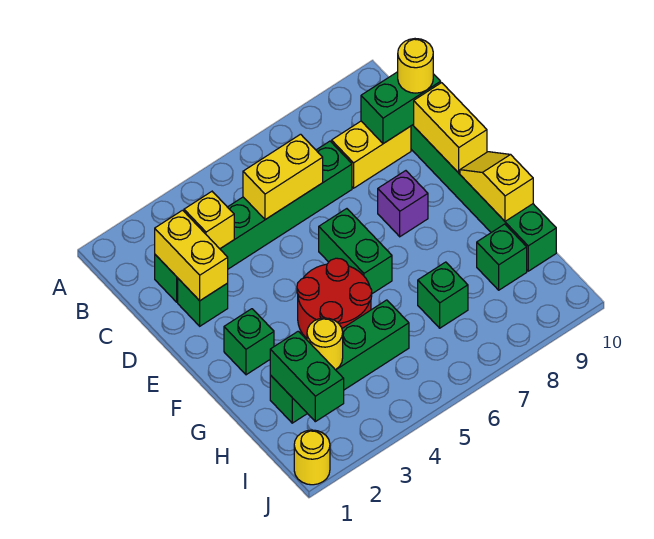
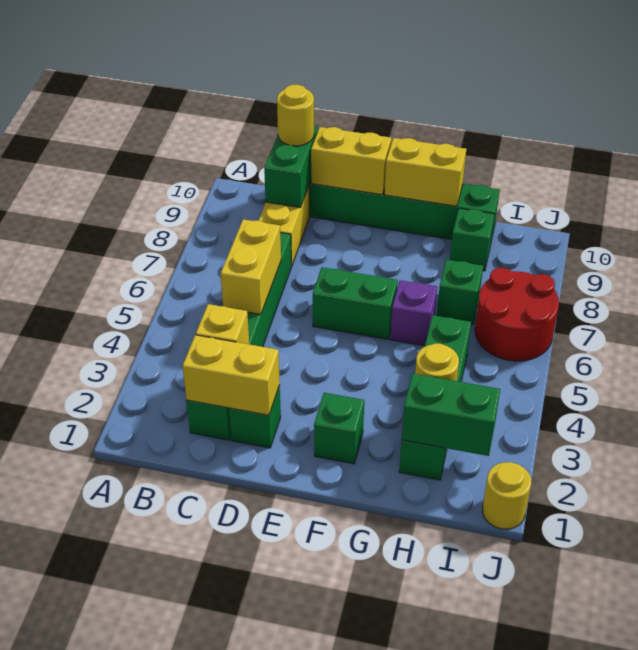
purple brick E8 level 1 -> purple brick G6 level 1
red round brick F4:G5 level 1 -> red round brick I6:J7 level 1
yellow slope F10:G10 level 2 top G -> yellow brick F10:G10 level 2

